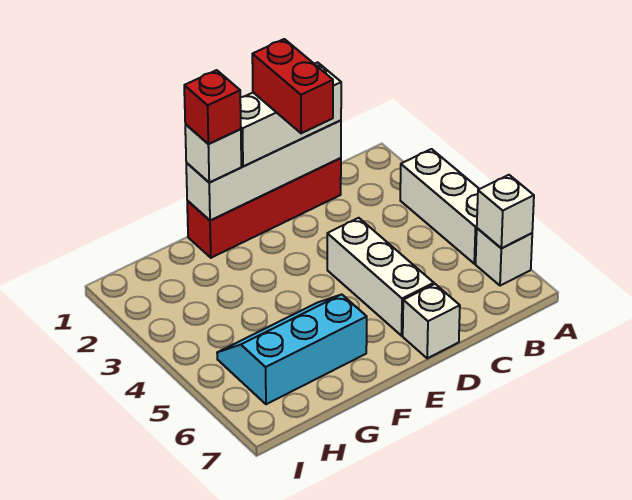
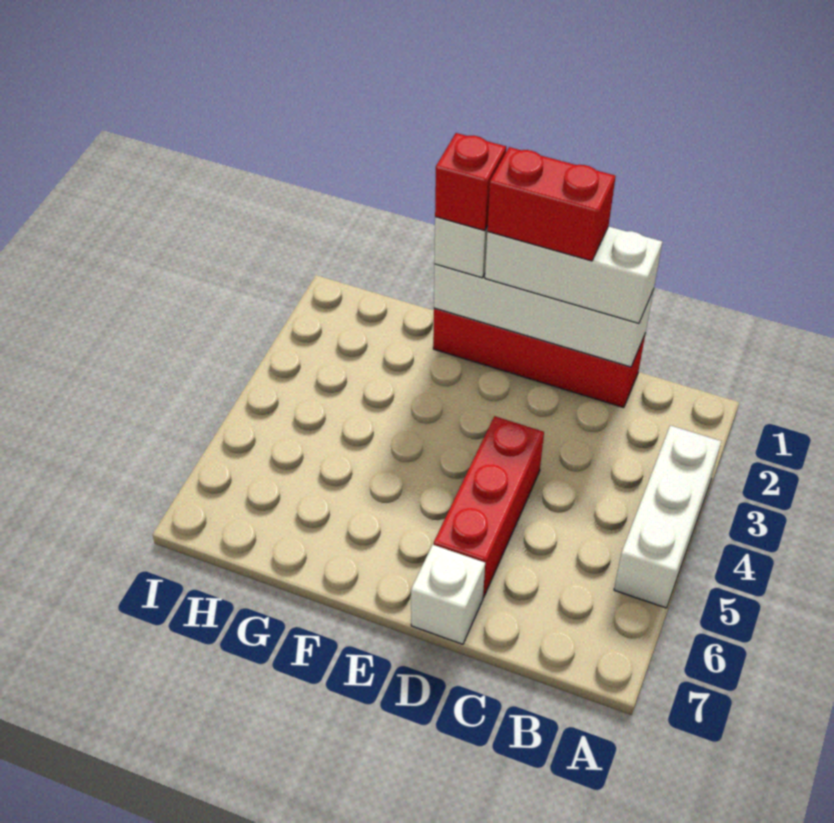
white brick A6 level 1 -> none
white brick A6 level 2 -> none
red brick D1:D2 level 4 -> red brick D1:E1 level 4
white brick D4:D6 level 1 -> red brick D4:D6 level 1
cyan slope F5:H6 level 1 top 6 -> none

